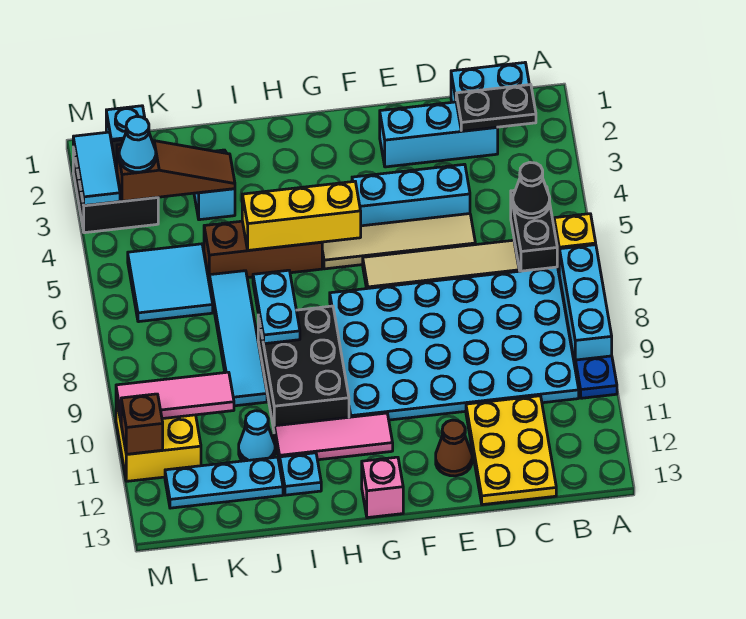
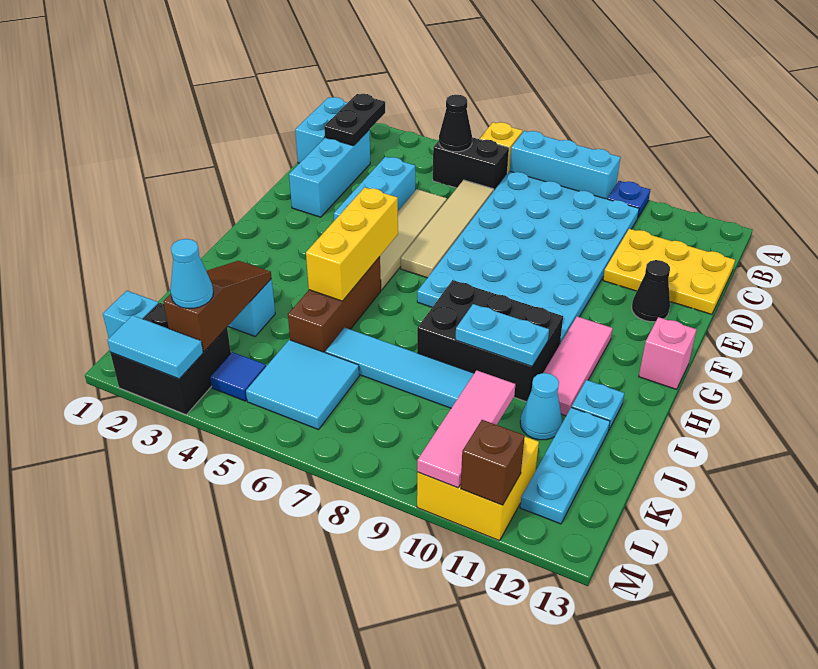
brown cone E12 level 1 -> black cone E12 level 1
cyan plate I7:I8 level 2 -> cyan plate I9:I10 level 2
none -> blue tile L4 level 1

